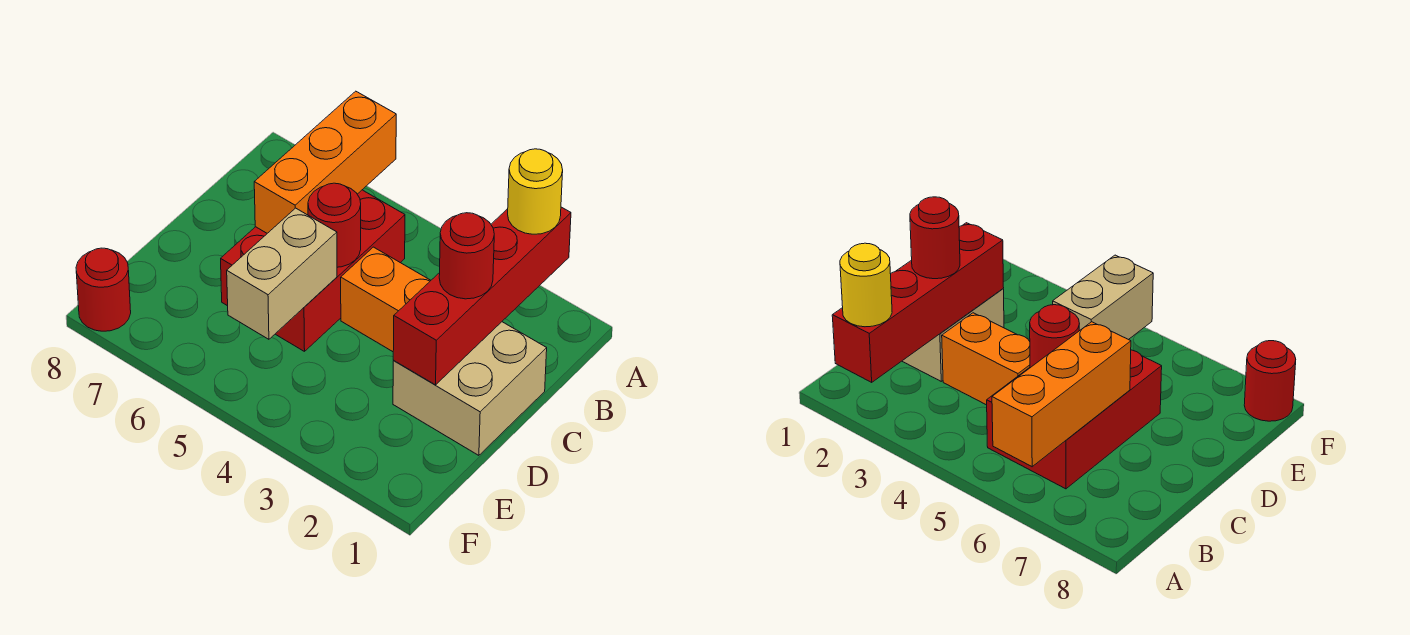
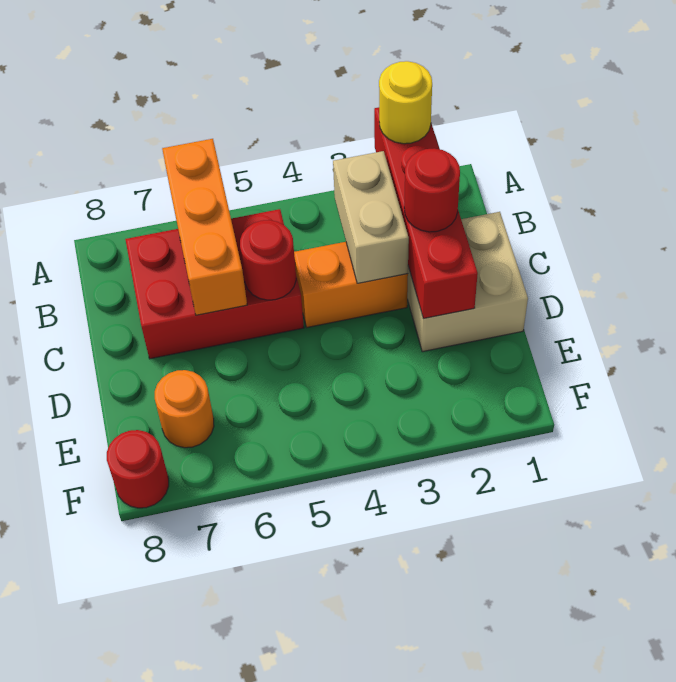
red brick B5:D6 level 1 -> red brick B5:C7 level 1
tan brick D5:E5 level 2 -> tan brick B3:C3 level 2
none -> orange round brick E7 level 1

